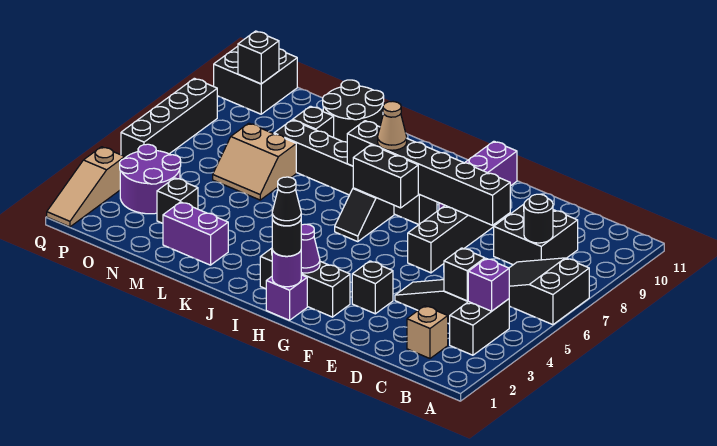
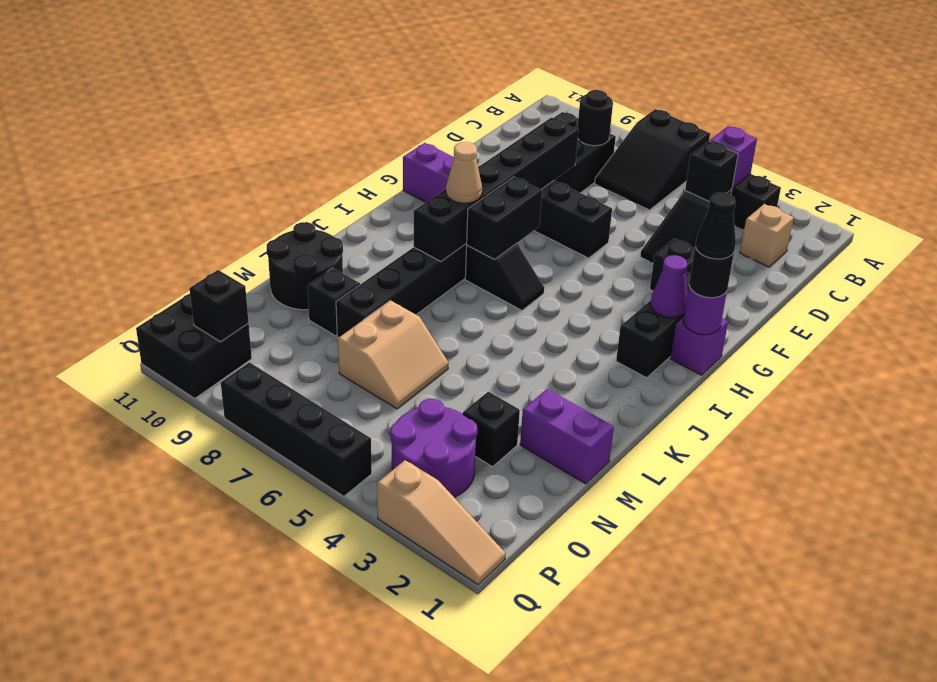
purple brick L2:M2 level 1 -> purple brick M1:M2 level 1

